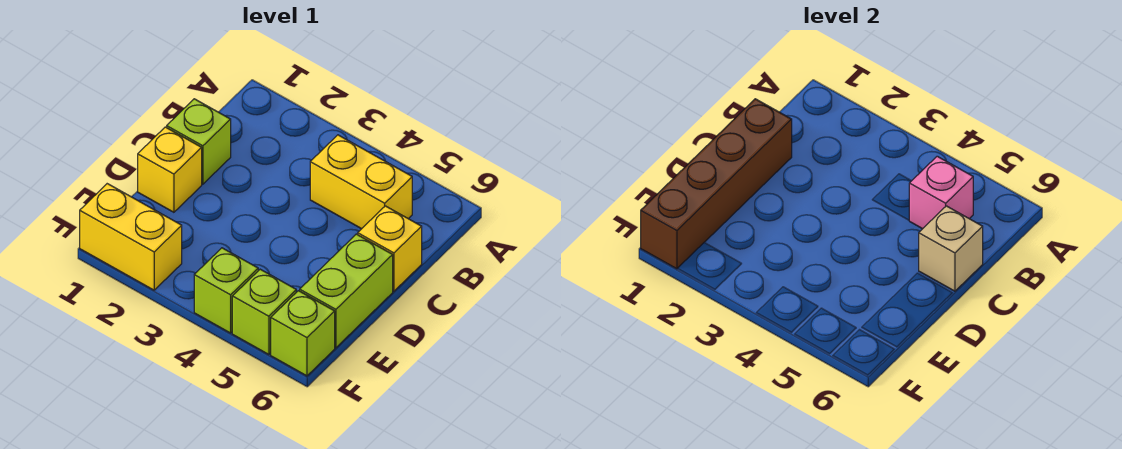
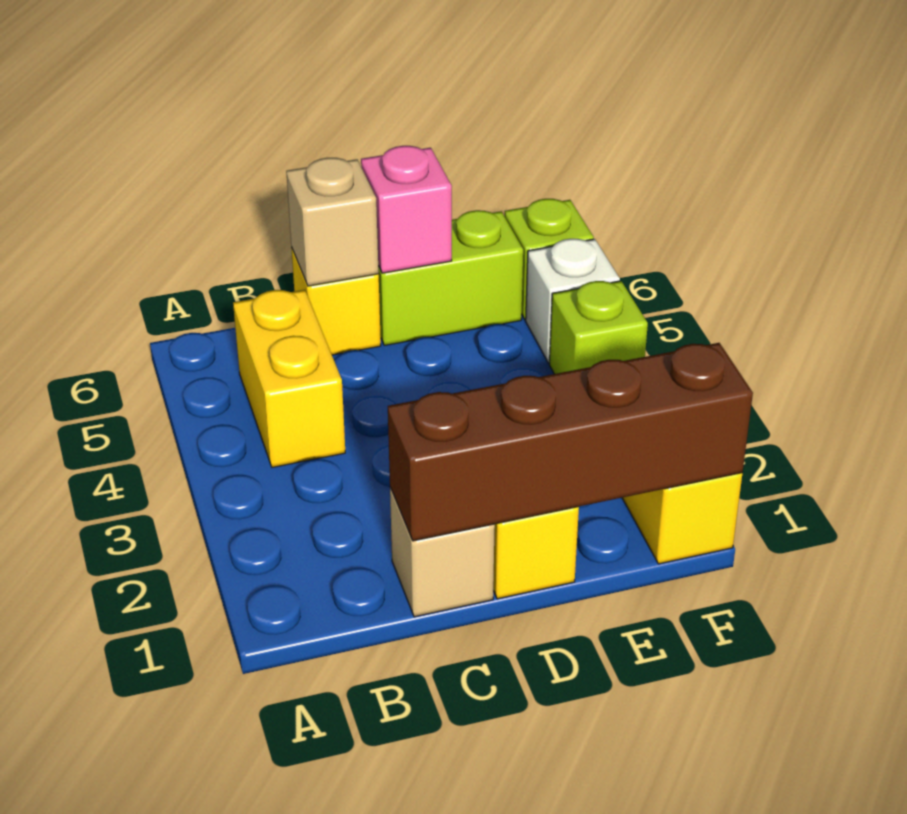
pink brick B5 level 2 -> pink brick D6 level 2
lime brick C1 level 1 -> tan brick C1 level 1
lime brick F5 level 1 -> white brick F5 level 1

